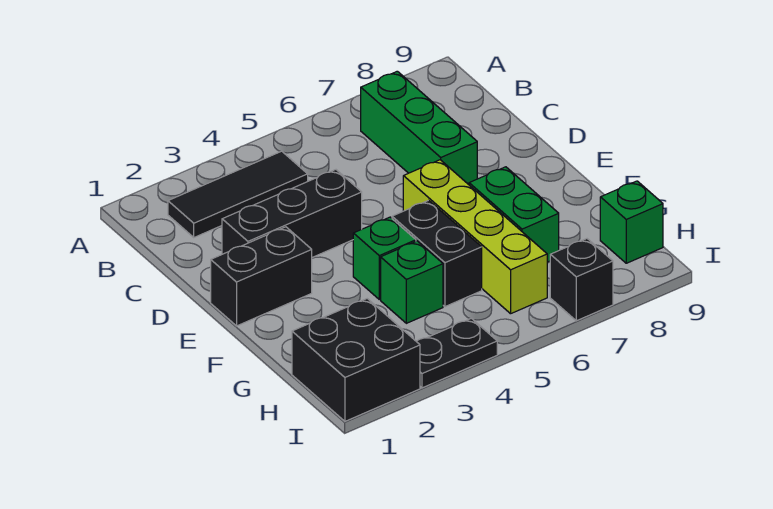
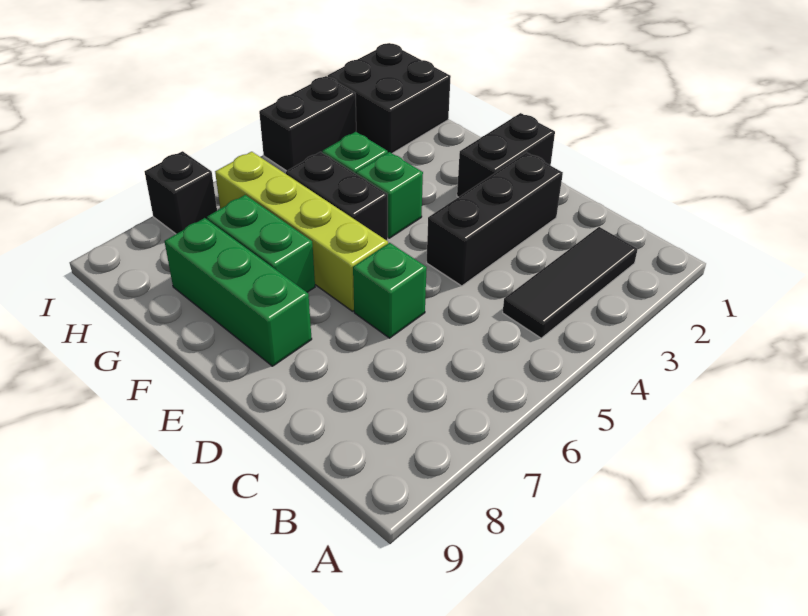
green brick B7:D7 level 1 -> green brick E8:G8 level 1
green brick H9 level 1 -> green brick D6 level 1
black plate I3:I4 level 1 -> black brick I3:I4 level 1

